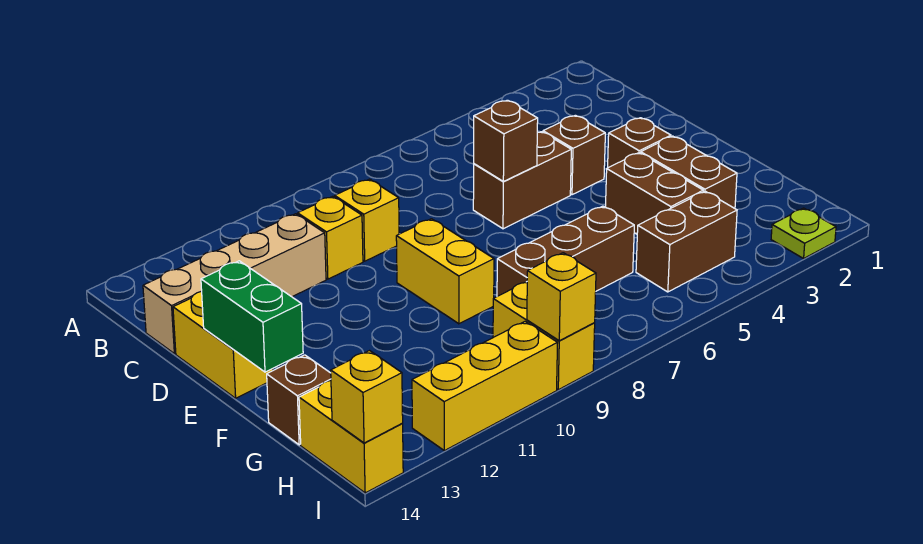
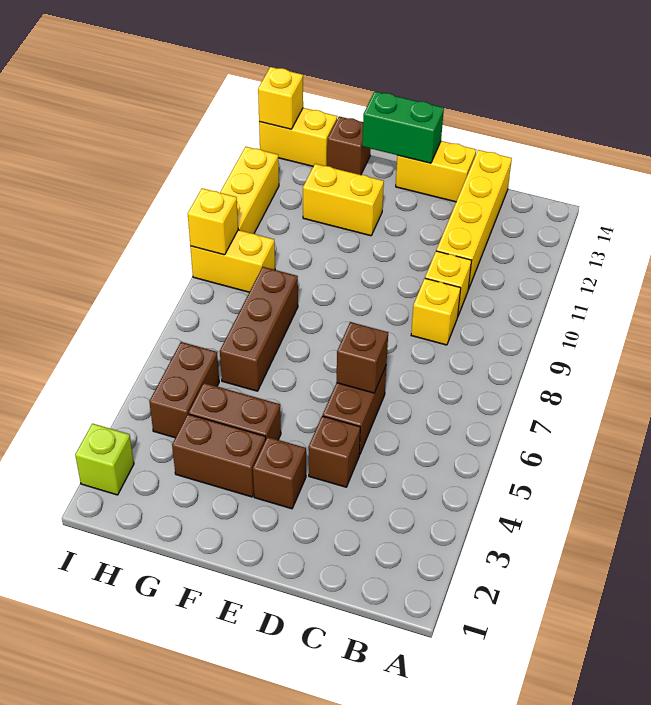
tan brick C11:C14 level 1 -> yellow brick C11:C14 level 1
yellow brick E9:F9 level 1 -> yellow brick F12:G12 level 1
lime plate I2 level 1 -> lime brick I2 level 1

